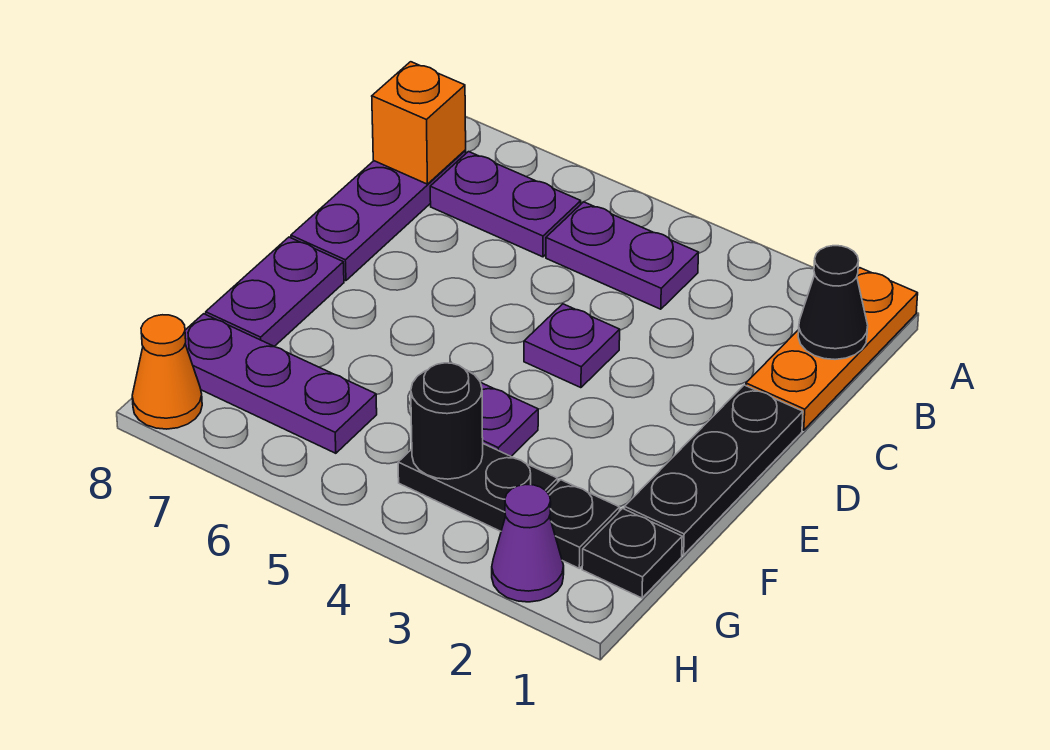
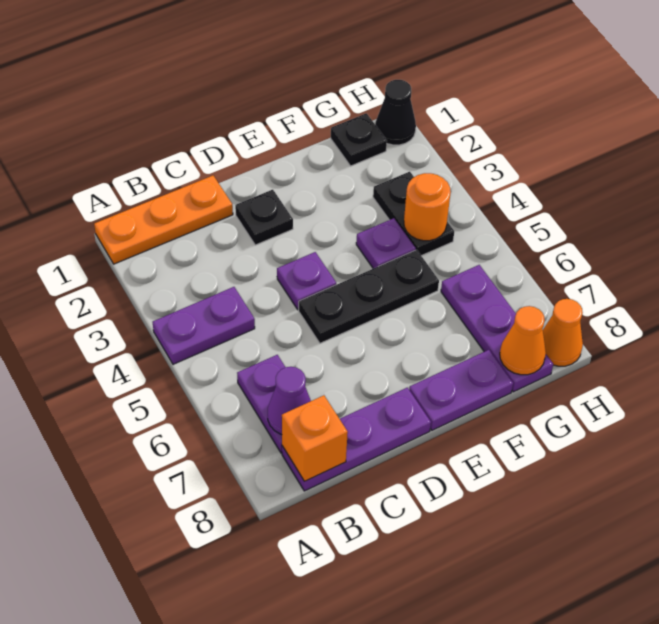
black cone B1 level 2 -> black cone H1 level 1
purple plate B4:B5 level 1 -> purple plate A4:B4 level 1
black plate D1:F1 level 1 -> black plate D5:F5 level 1
black plate G2 level 1 -> black plate D2 level 1
black round brick G4 level 2 -> orange round brick G4 level 2
none -> orange cone G8 level 2
purple cone H2 level 1 -> purple cone B7 level 2

